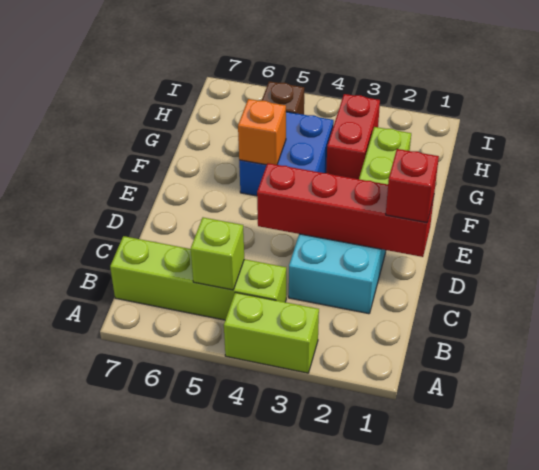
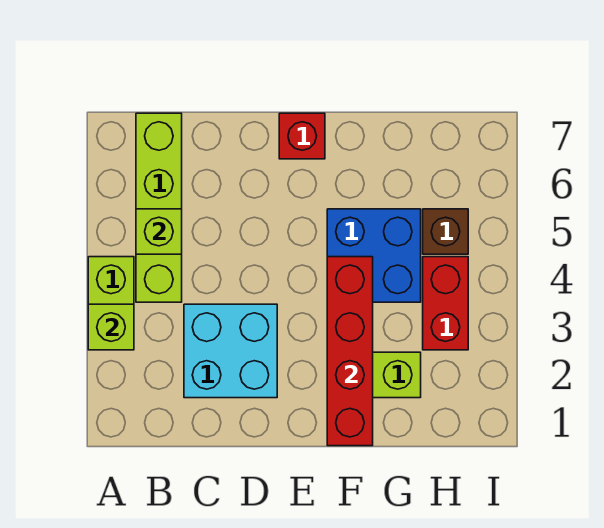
none -> lime brick A3 level 2
red brick D1:D4 level 2 -> red brick F1:F4 level 2
red brick D1 level 3 -> red brick E7 level 1
orange brick F5 level 2 -> none
red brick G3:H3 level 1 -> red brick H3:H4 level 1

